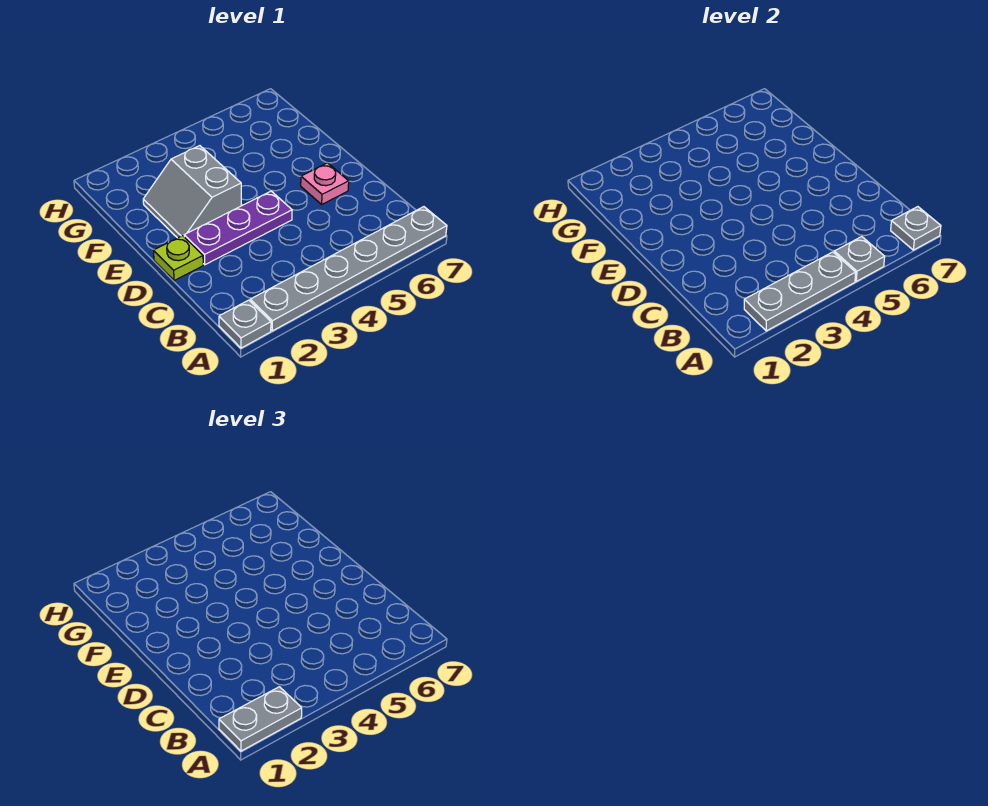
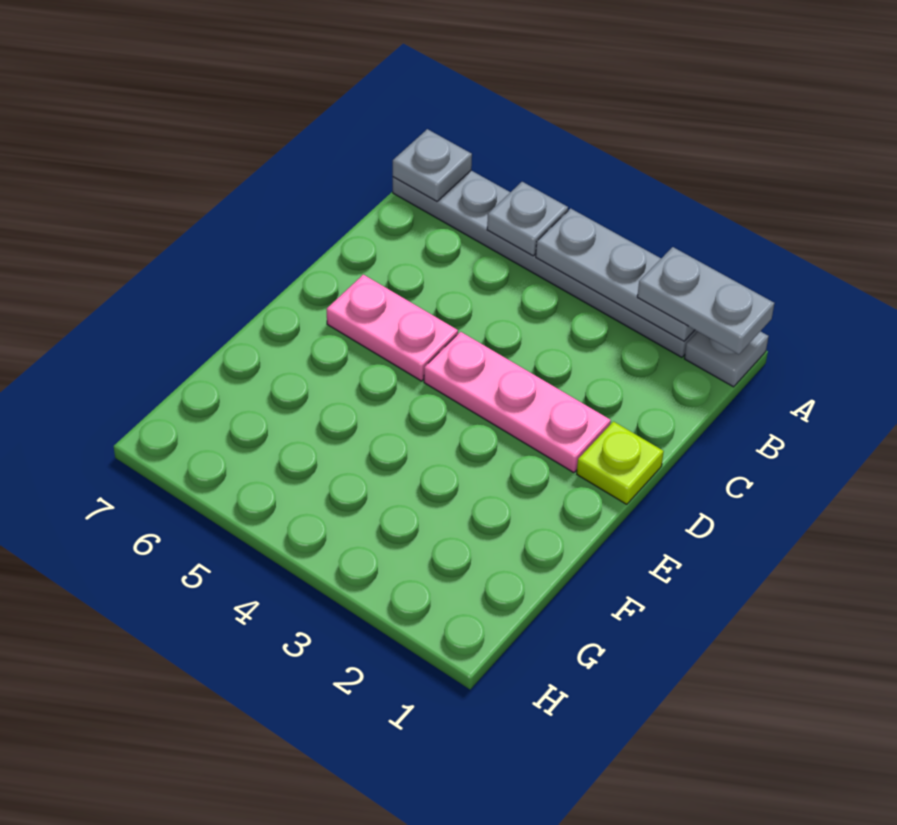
purple plate D2:D4 level 1 -> pink plate D2:D4 level 1
pink plate D6 level 1 -> pink plate D5:D6 level 1
grey slope E2:F3 level 1 top 3 -> none

